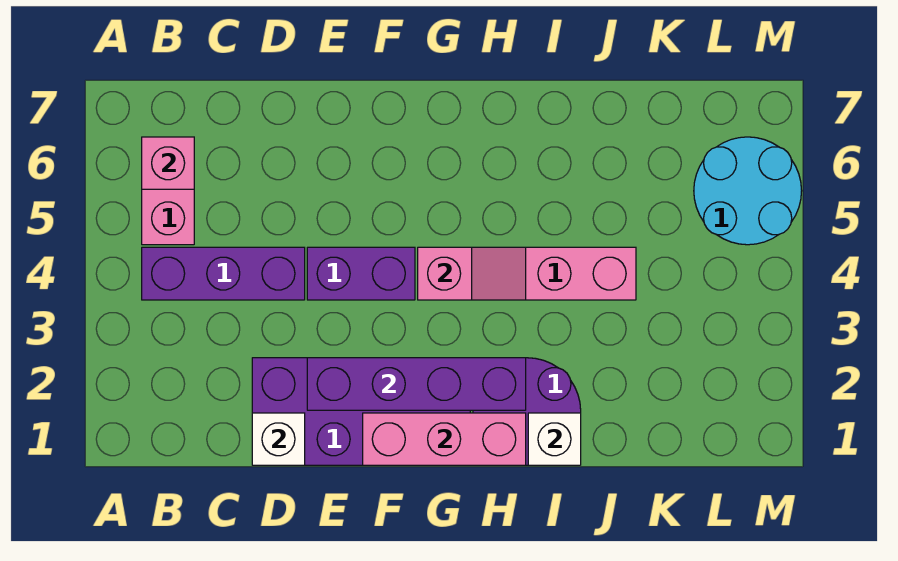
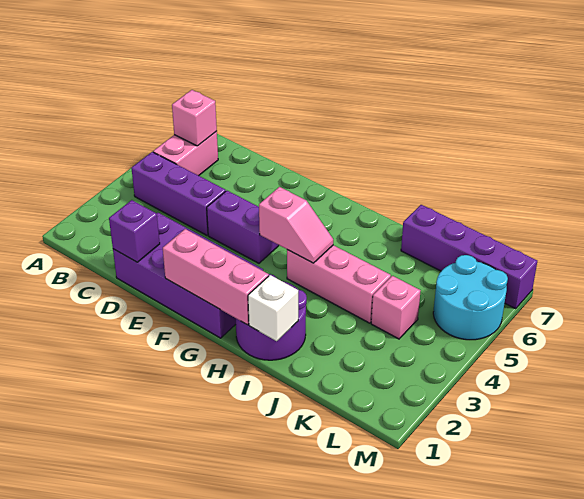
white brick D1 level 2 -> purple brick D1 level 2
purple brick E2:H2 level 2 -> purple brick J7:M7 level 1
none -> pink brick K4 level 1

